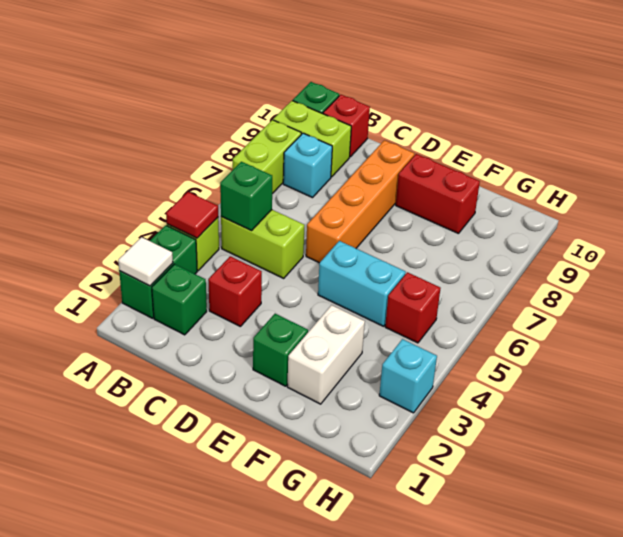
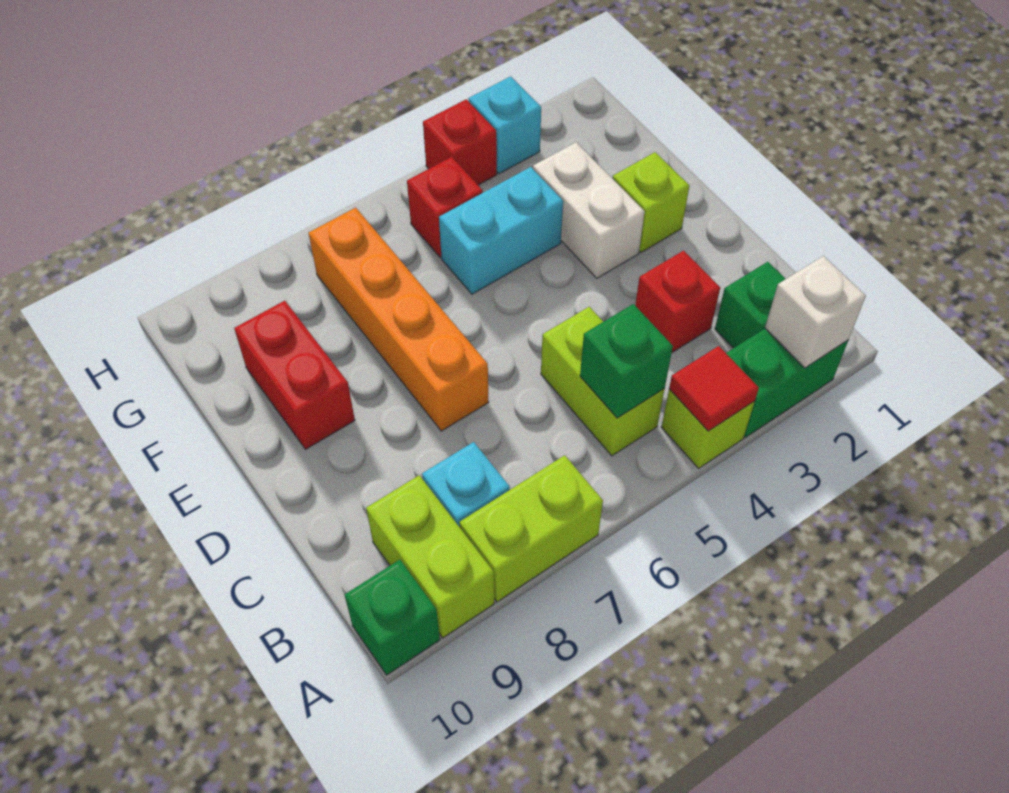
white tile A2 level 2 -> white brick A2 level 2
red brick B10 level 1 -> red brick H4 level 1
orange brick D6:D9 level 1 -> orange brick D7:G7 level 1
green brick E2 level 1 -> lime brick E2 level 1
cyan brick E5:F5 level 1 -> cyan brick F4:F5 level 1
white brick F2:F3 level 1 -> white brick E3:F3 level 1

